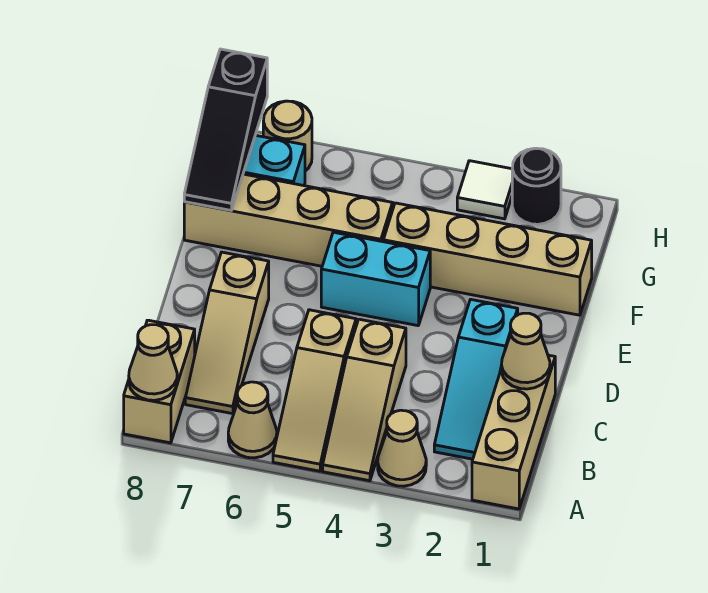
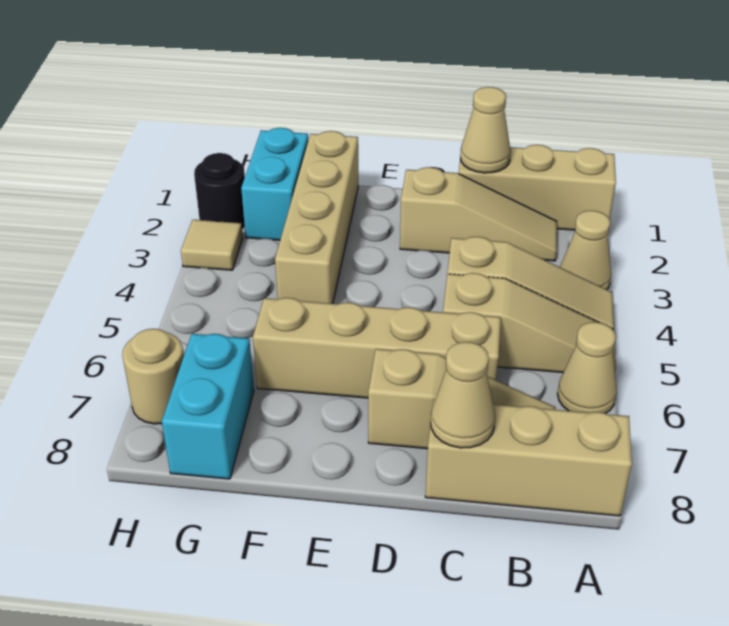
tan brick A8:B8 level 1 -> tan brick A8:C8 level 1
tan cone A8 level 2 -> tan cone C8 level 2
cyan slope B2:D2 level 1 top D -> tan slope B2:D2 level 1 top D
cyan brick E4:E5 level 1 -> cyan brick G1:G2 level 1
tan brick F5:F8 level 1 -> tan brick C6:F6 level 1
black slope F8:H8 level 2 top H -> none
white tile H3 level 1 -> tan tile H3 level 1

